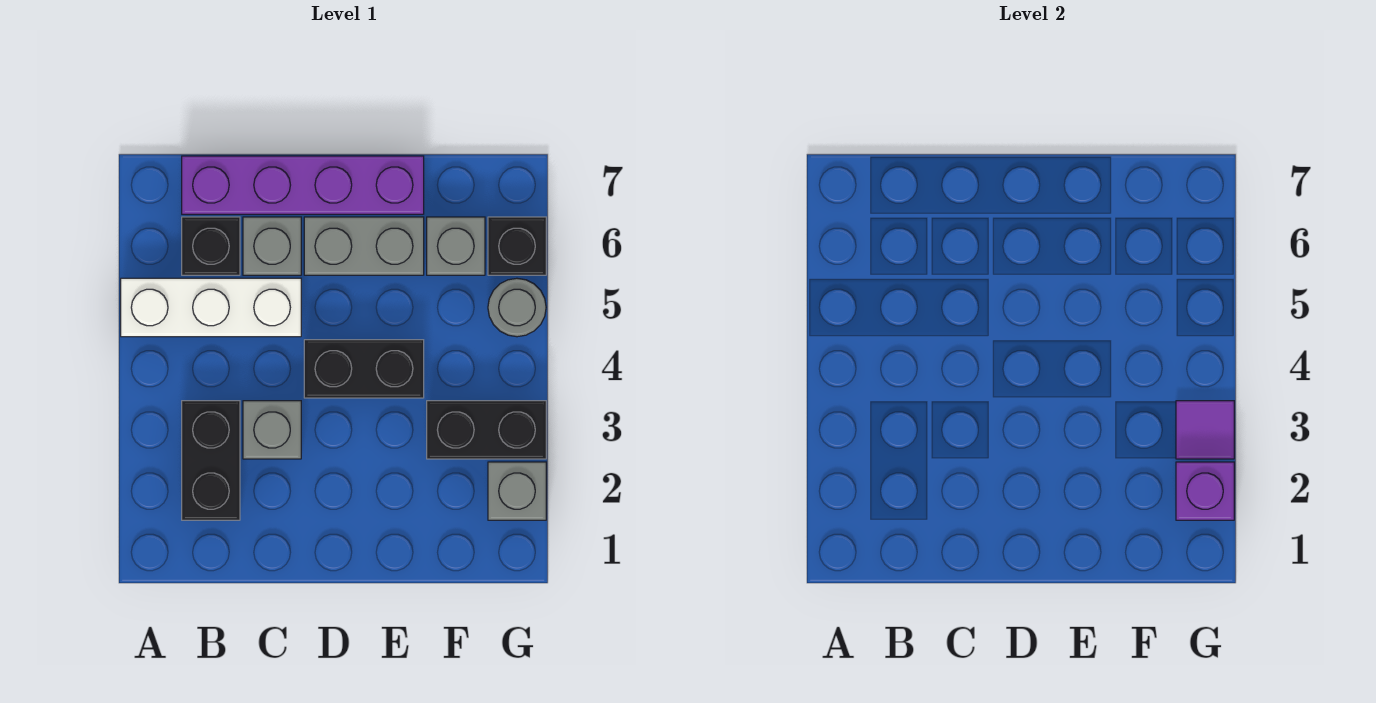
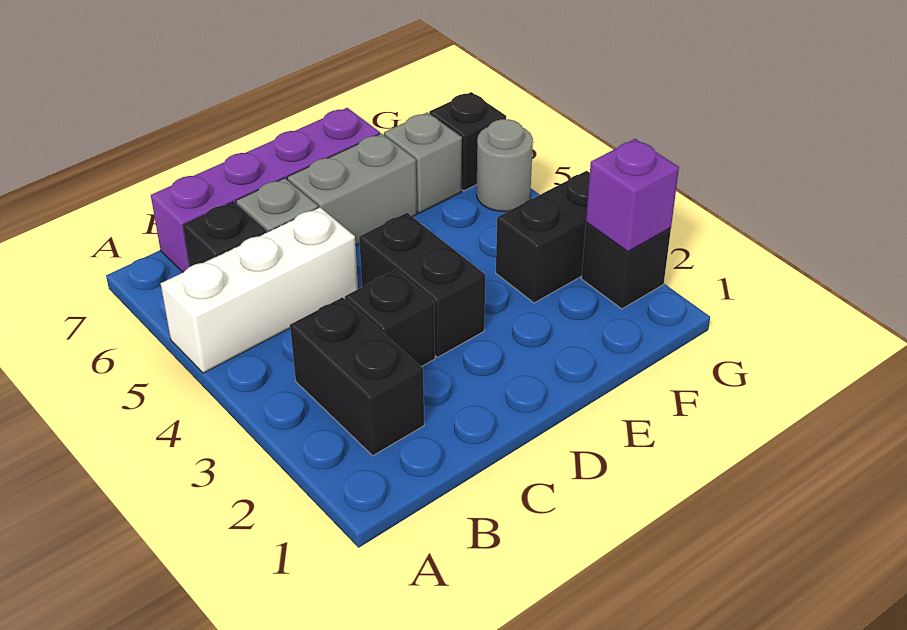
grey brick C3 level 1 -> black brick C3 level 1
black brick D4:E4 level 1 -> black brick D3:D4 level 1
grey brick G2 level 1 -> black brick G2 level 1
purple tile G3 level 2 -> none

